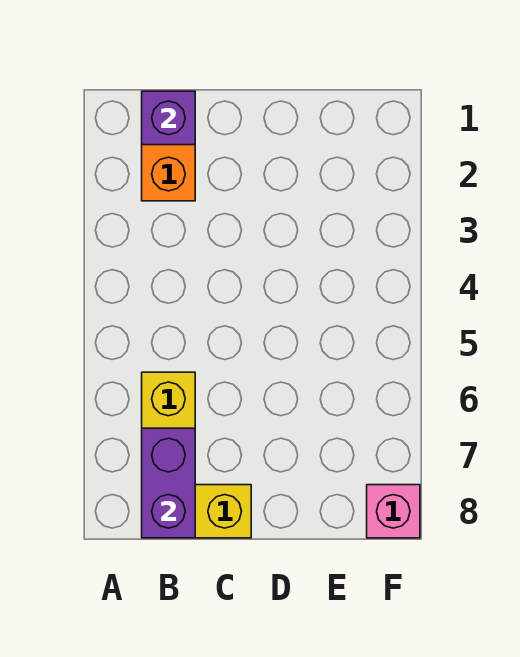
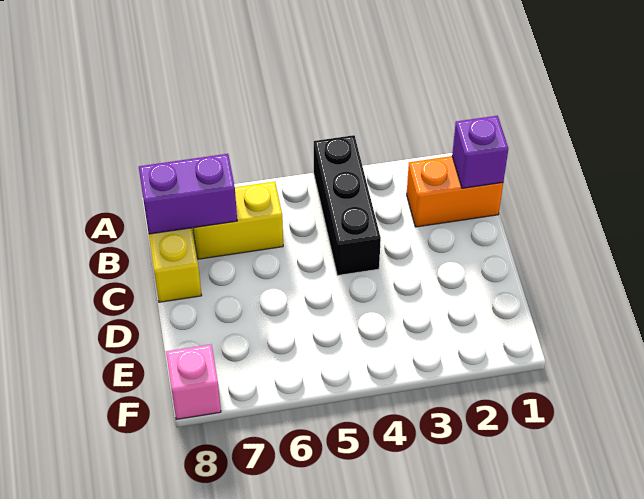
none -> black brick A4:C4 level 1

